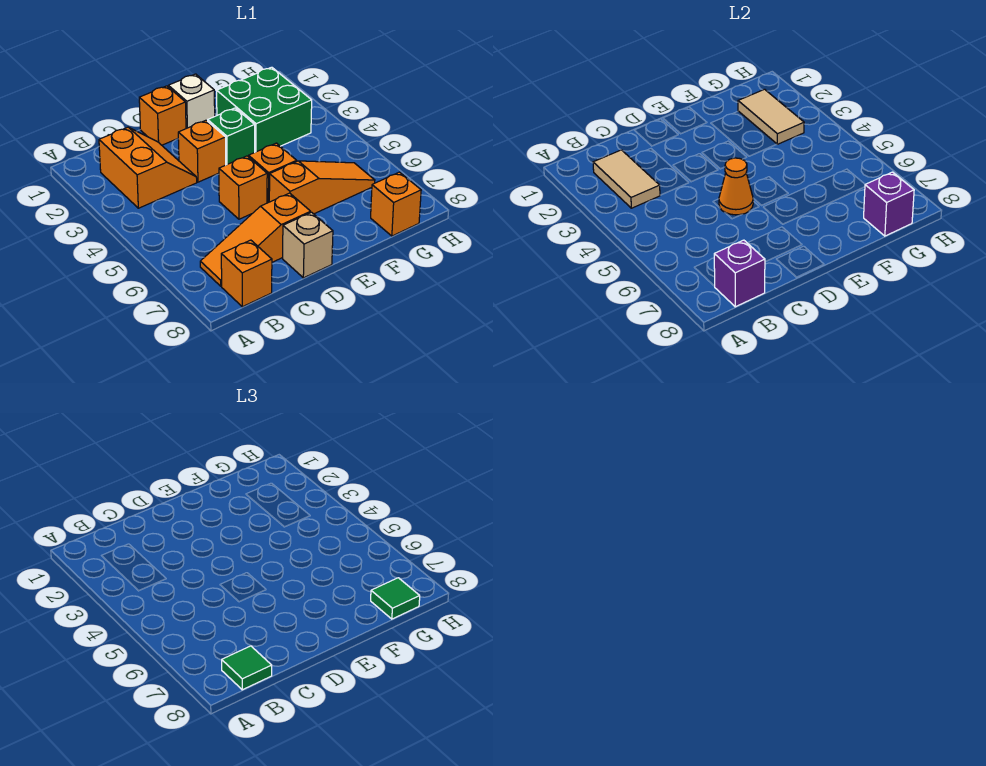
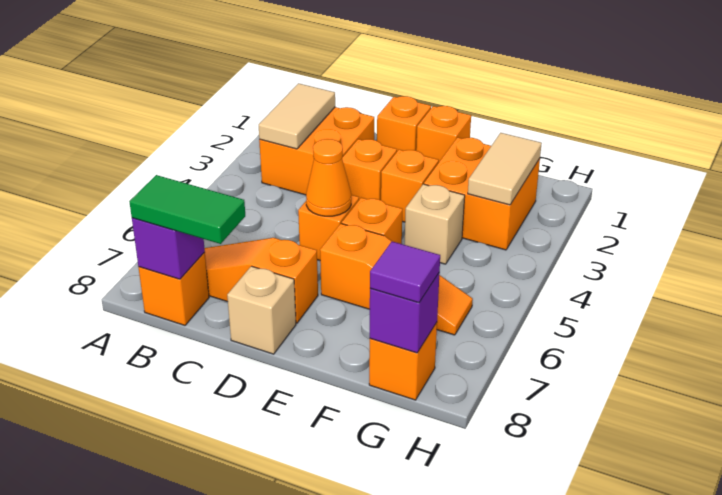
orange slope B2:C3 level 1 top B -> orange brick B2:C3 level 1
green tile B8 level 3 -> green tile B8:C8 level 3
white brick E1 level 1 -> orange brick E1 level 1
green brick E3 level 1 -> orange brick E3 level 1
green brick F2:G3 level 1 -> orange brick F2:G3 level 1
none -> tan brick F4 level 1
green tile G8 level 3 -> purple tile G8 level 3

